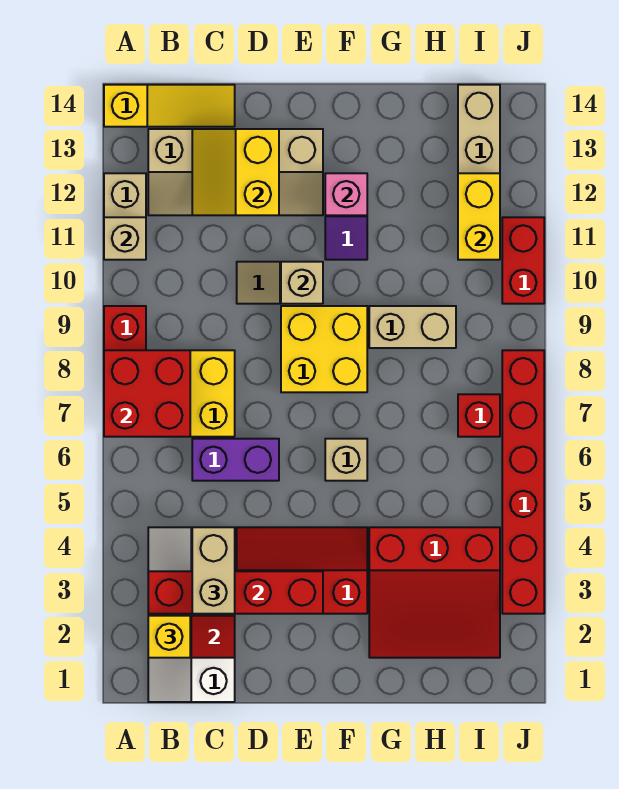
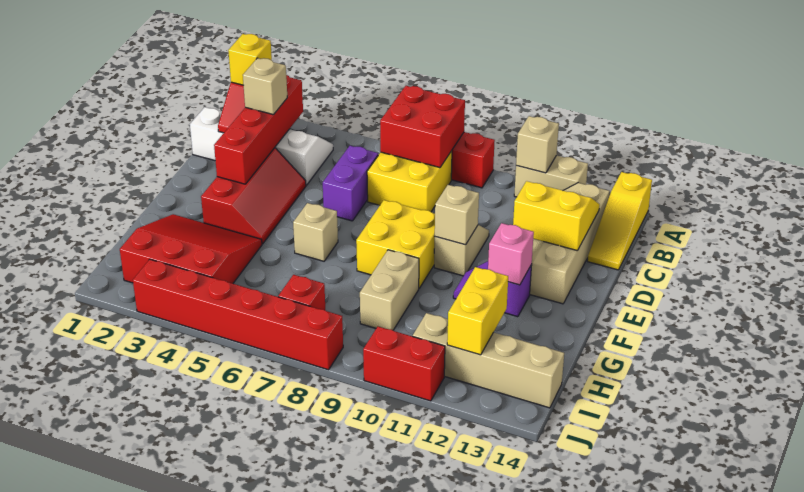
tan brick C3:C4 level 3 -> tan brick C3 level 3
red slope G2:I4 level 1 top 4 -> red slope G2:I4 level 1 top I
yellow brick I11:I12 level 2 -> yellow brick H12:I12 level 2

